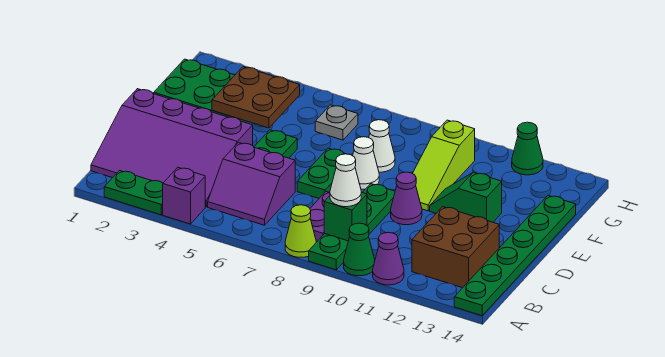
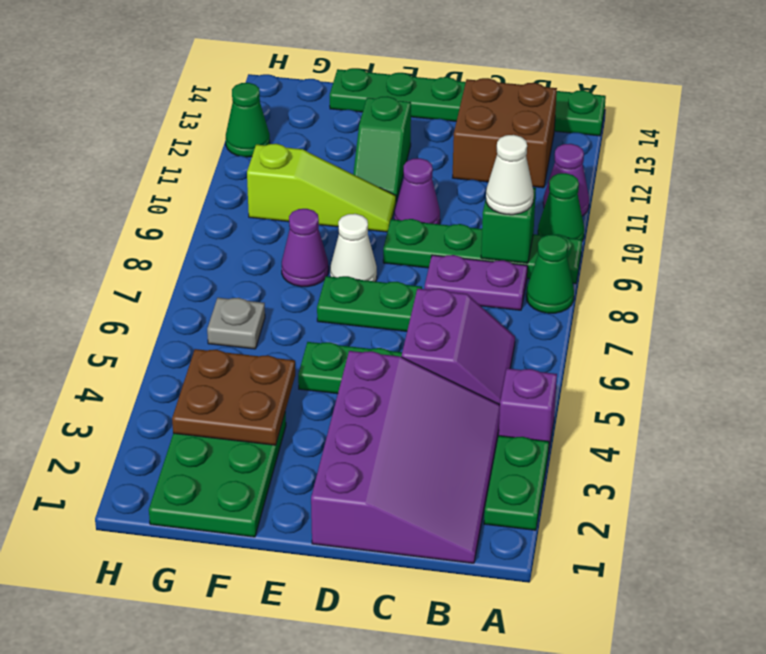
lime cone A8 level 1 -> green cone A8 level 1
white cone F8 level 1 -> purple cone F8 level 1

